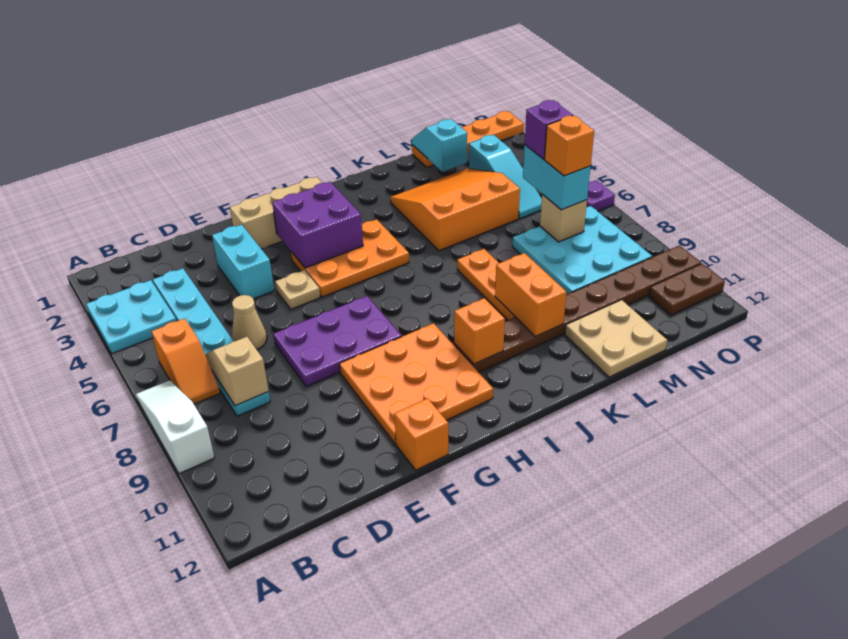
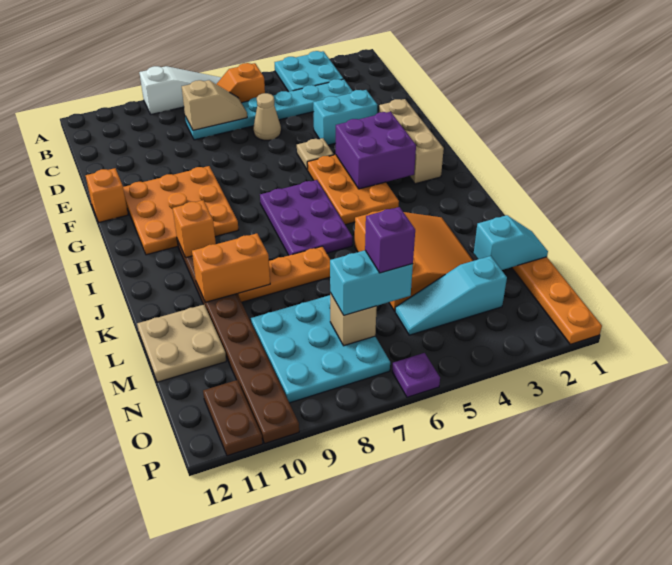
purple plate E7:G8 level 1 -> purple plate H6:J7 level 1
orange brick N7 level 4 -> none

